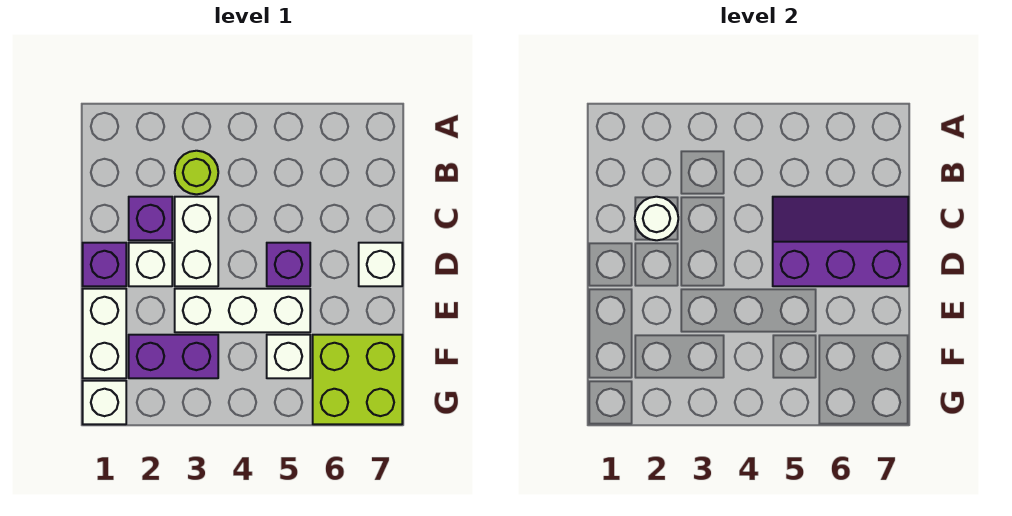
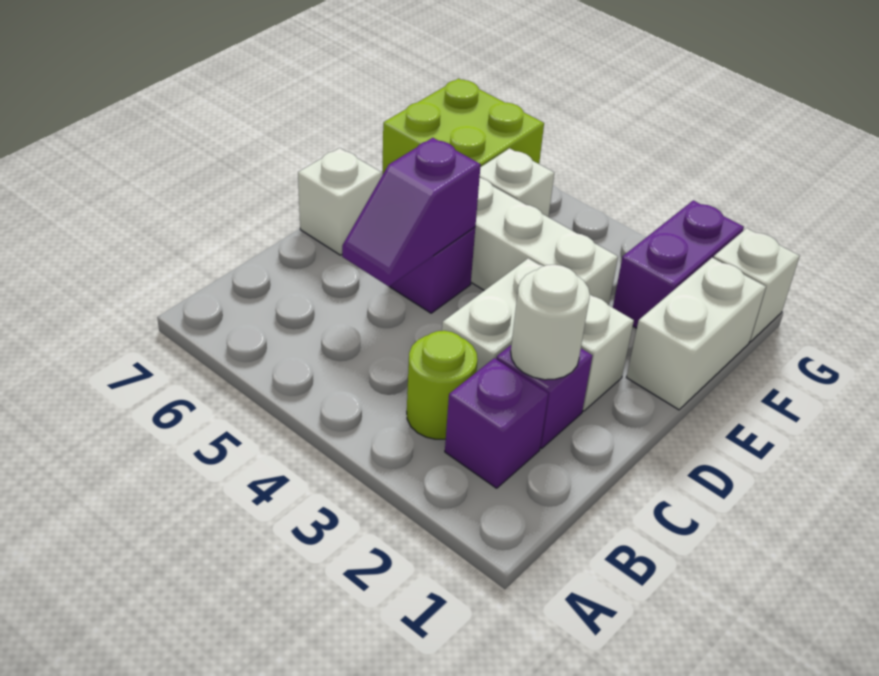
purple slope C5:D7 level 2 top D -> purple slope C5:D5 level 2 top D
purple brick D1 level 1 -> purple brick B2 level 1
purple brick F2:F3 level 1 -> purple brick F2:G2 level 1

